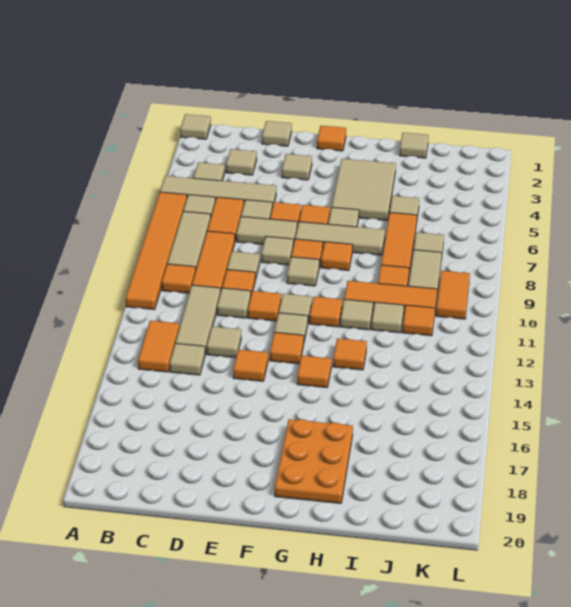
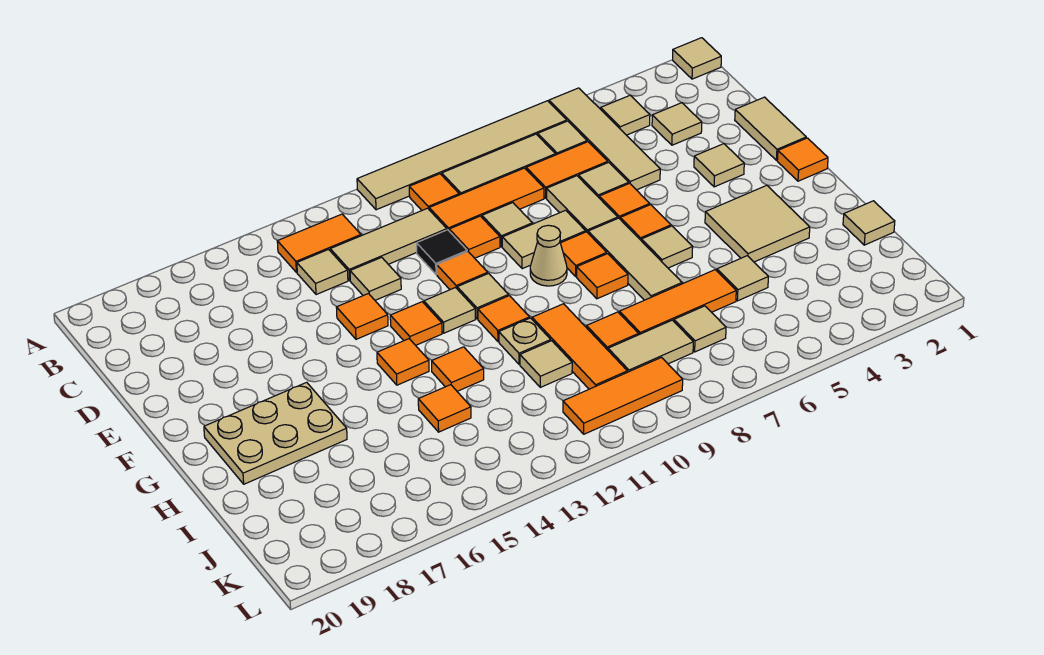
orange tile A6:A11 level 1 -> tan tile A6:A11 level 1
tan tile D1 level 1 -> tan tile D1:E1 level 1
tan tile D11 level 1 -> black tile D11 level 1
tan tile E8 level 1 -> tan tile E8:E9 level 1
tan tile F9 level 1 -> tan cone F9 level 1
tan tile G3:H5 level 1 -> tan tile G3:H4 level 1
orange plate G17:H19 level 1 -> tan plate G17:H19 level 1
tan tile H11 level 1 -> tan plate H11 level 1
orange tile J11 level 1 -> orange tile I14 level 1
orange tile K9:K10 level 1 -> orange tile K9:K11 level 1

